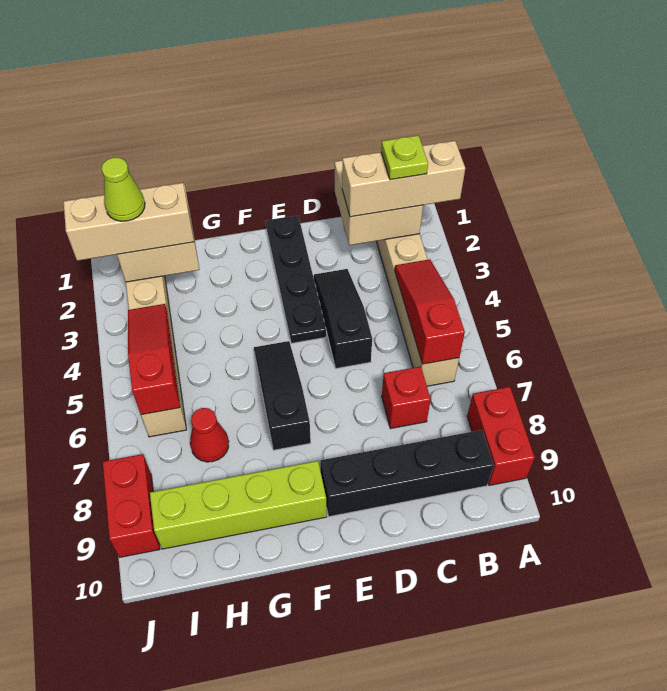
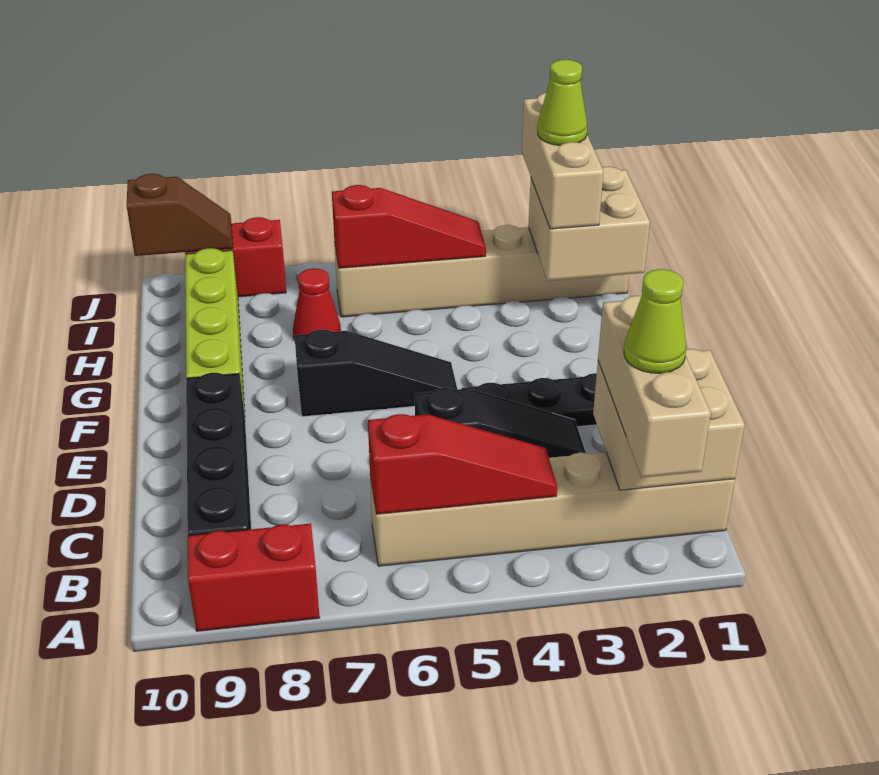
lime plate B2 level 4 -> lime cone B2 level 4
red brick C7 level 1 -> none
none -> brown slope J9:J10 level 2 top 10

